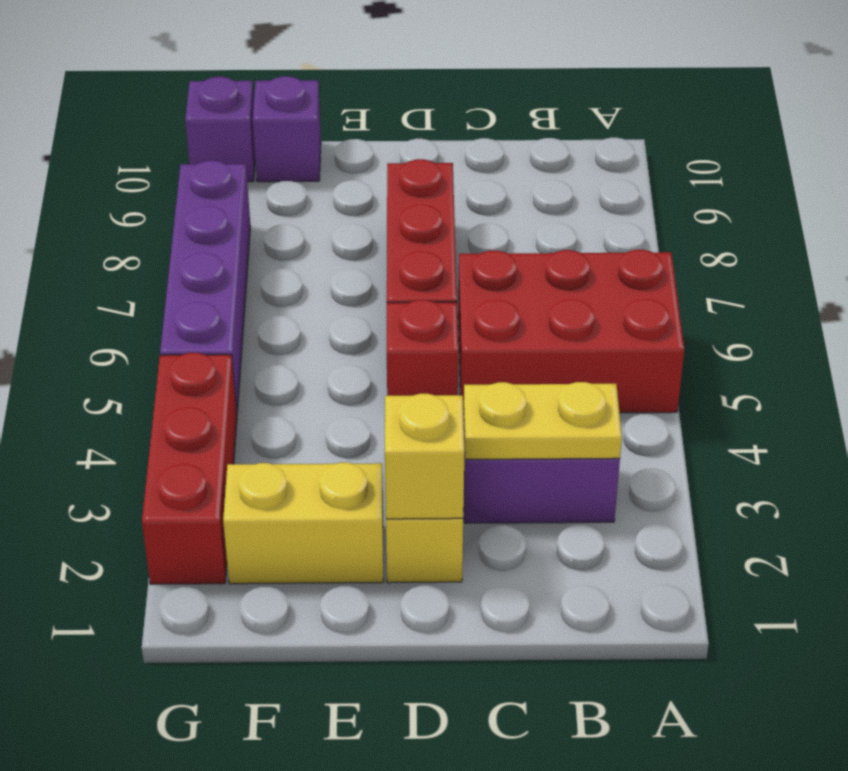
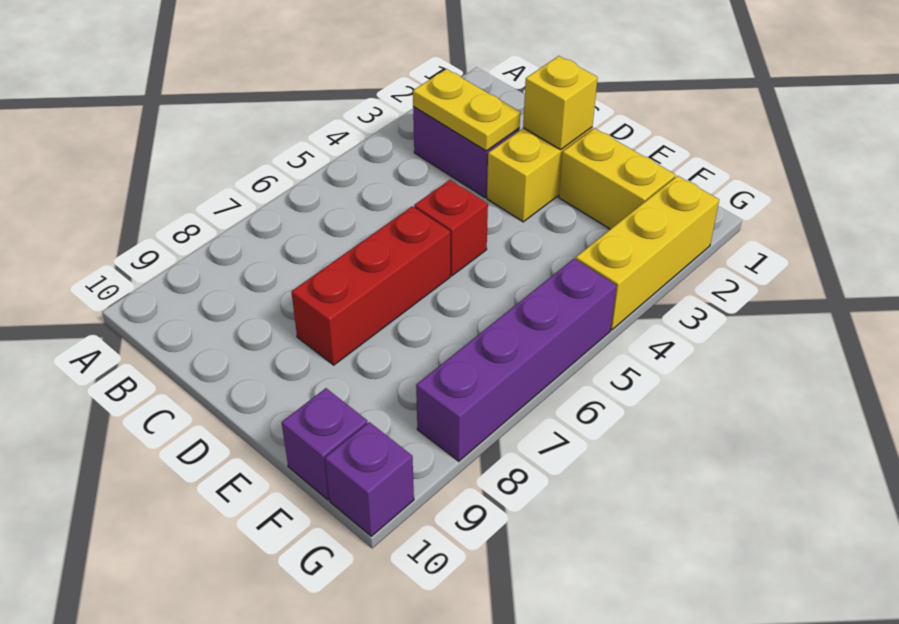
red brick A5:C6 level 1 -> none
red brick G2:G4 level 1 -> yellow brick G2:G4 level 1

